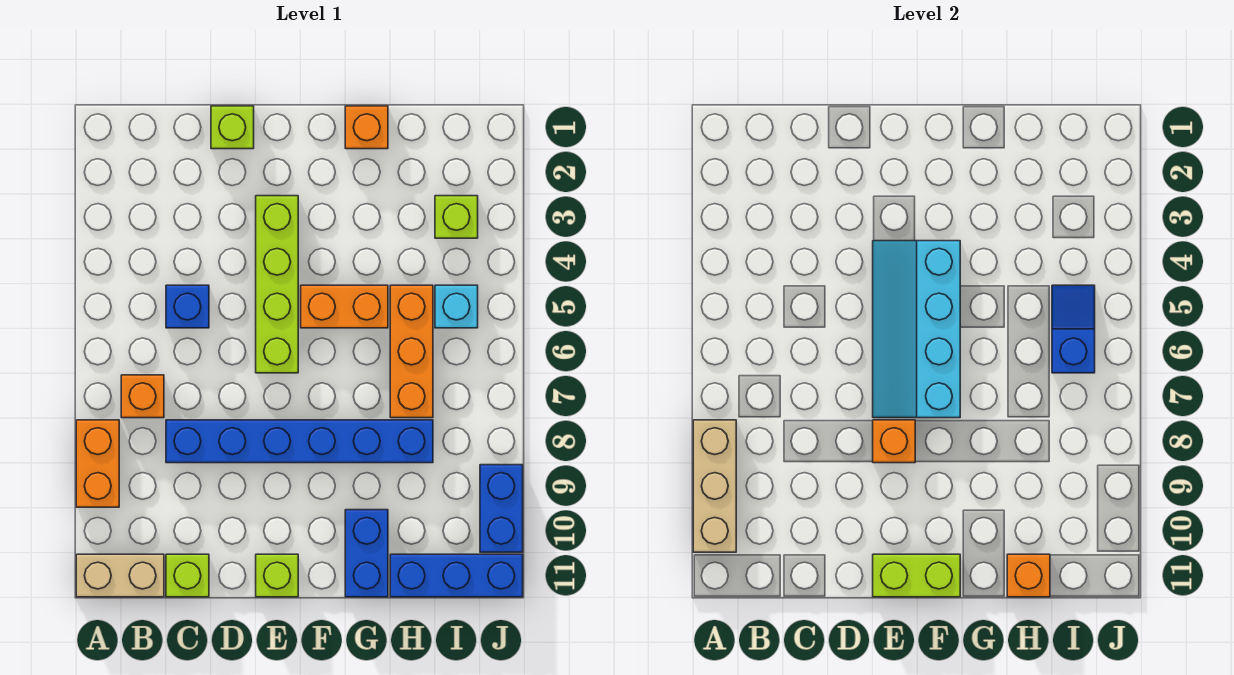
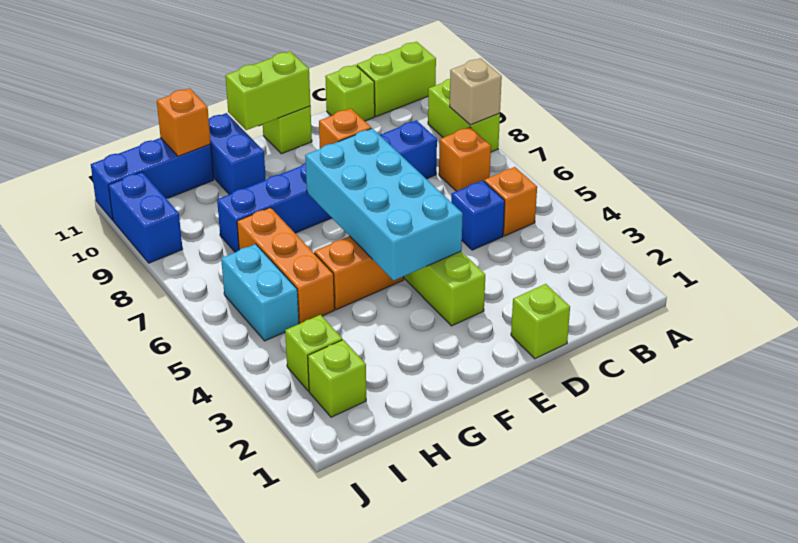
orange brick A8:A9 level 1 -> lime brick A8:A9 level 1
tan brick A8:A10 level 2 -> tan brick A8 level 2
tan brick A11:B11 level 1 -> lime brick A11:B11 level 1
cyan slope E4:F7 level 2 top F -> cyan brick E4:F7 level 2
orange brick G1 level 1 -> orange brick B5 level 1
none -> lime brick I2 level 1
cyan brick I5 level 1 -> cyan brick I5:I6 level 1
blue slope I5:I6 level 2 top 6 -> none

